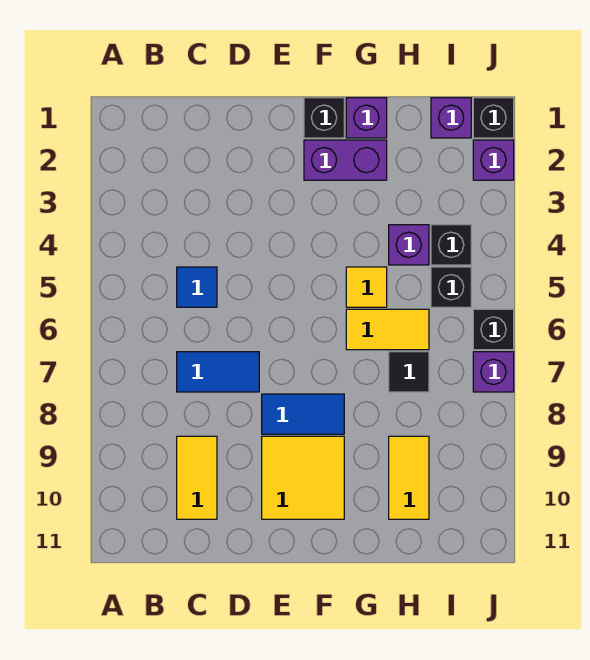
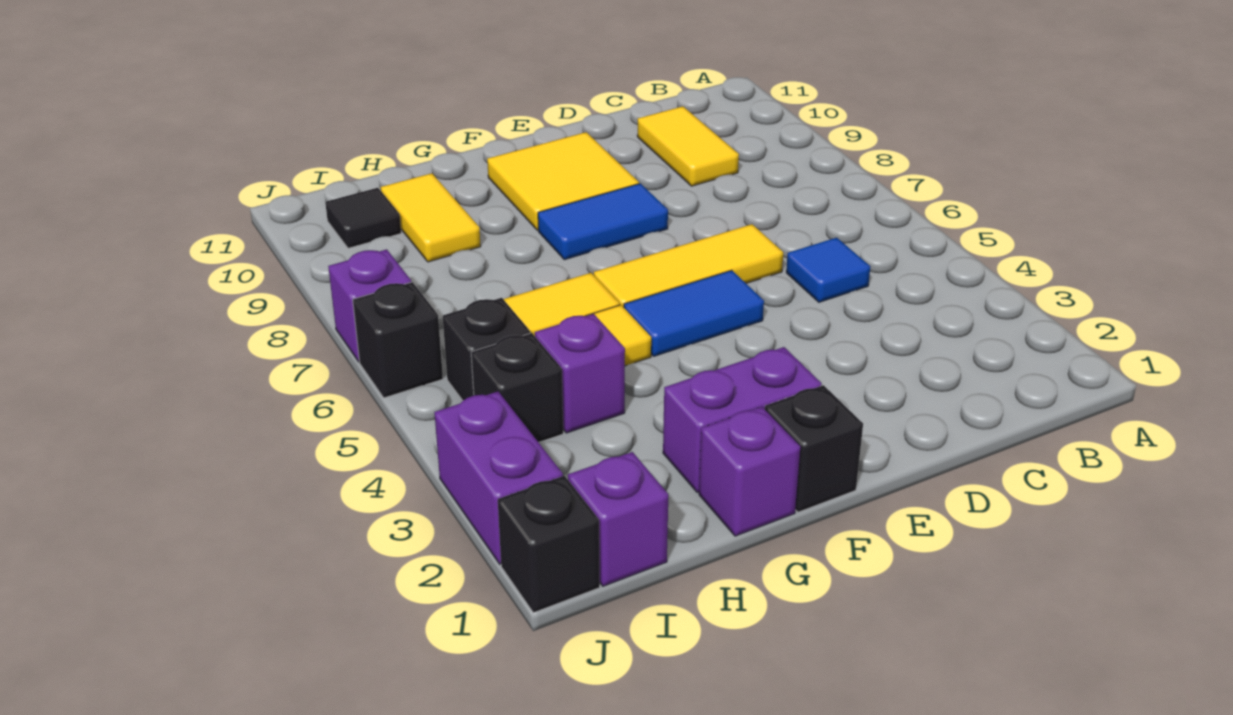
blue tile C7:D7 level 1 -> blue tile E5:F5 level 1
none -> yellow tile D6:F6 level 1
black tile H7 level 1 -> black tile I10 level 1
purple brick J2 level 1 -> purple brick J2:J3 level 1

